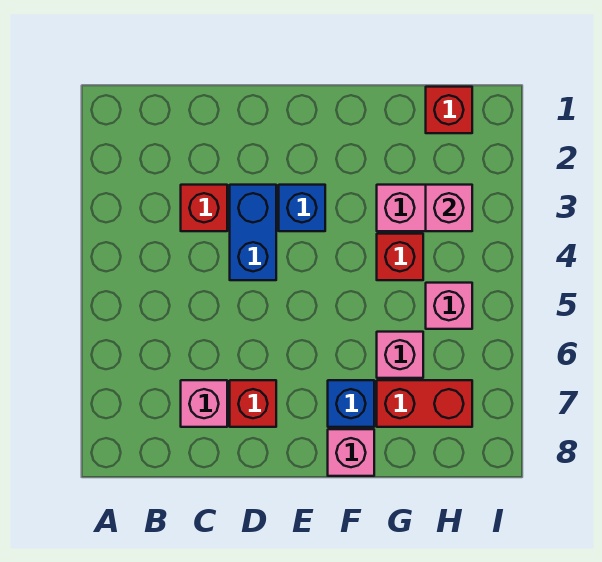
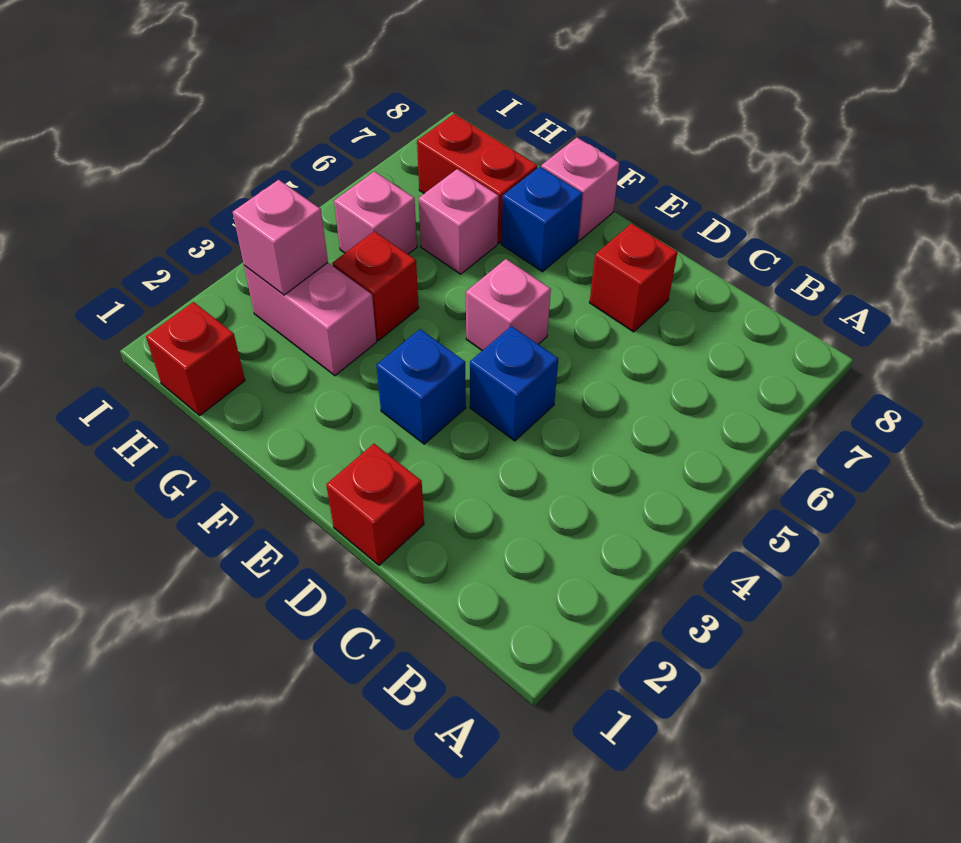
red brick C3 level 1 -> red brick D1 level 1
pink brick C7 level 1 -> pink brick E5 level 1
blue brick D3:D4 level 1 -> blue brick D4 level 1

